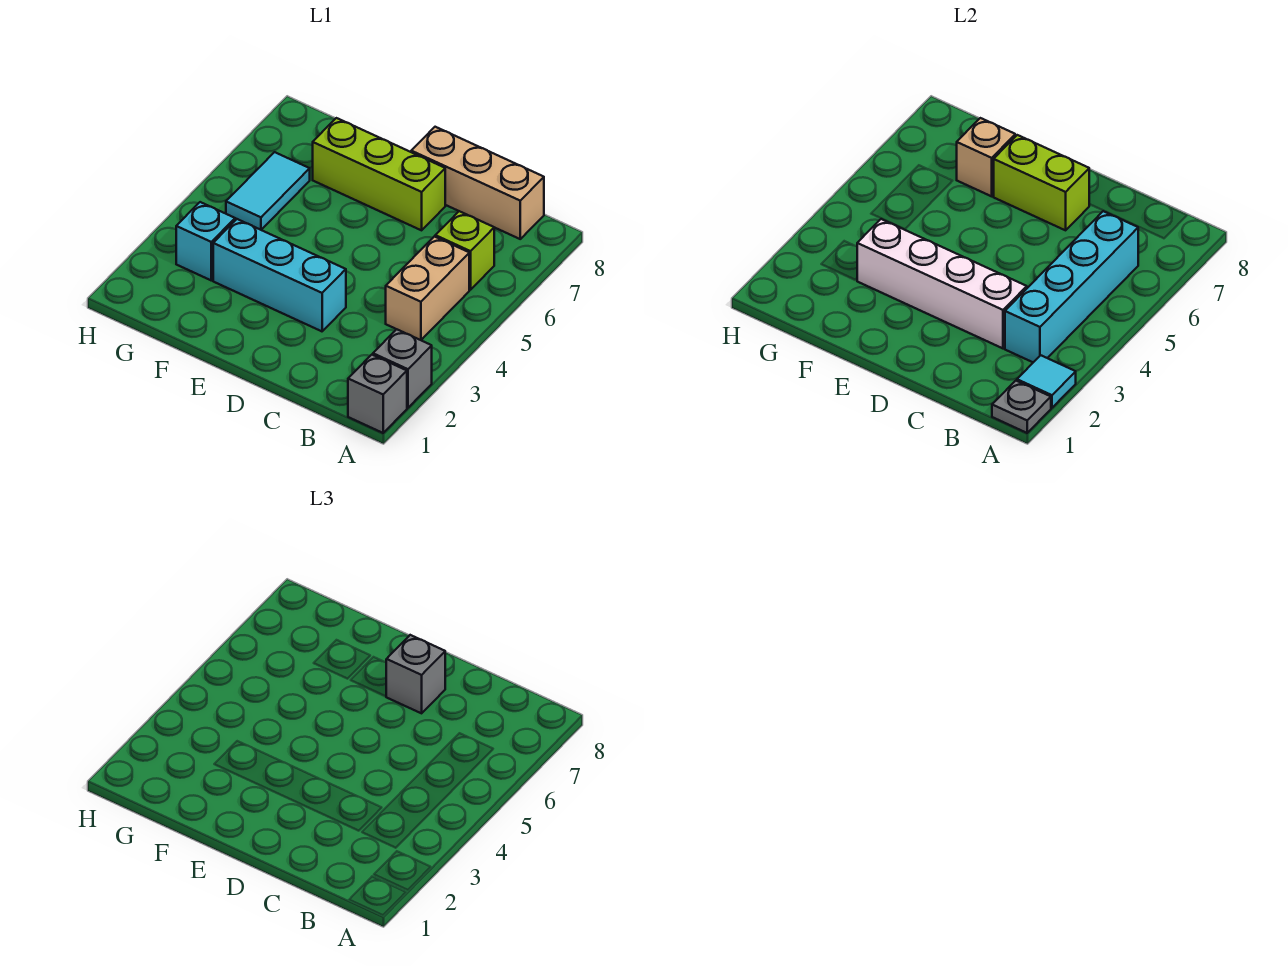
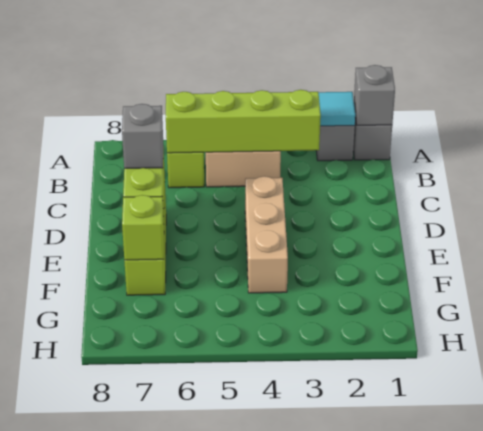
grey plate A1 level 2 -> grey brick A1 level 2
cyan brick B3:B6 level 2 -> lime brick B3:B6 level 2
tan brick B8:D8 level 1 -> tan brick D4:F4 level 1
white brick C3:F3 level 2 -> none
cyan brick D3:F3 level 1 -> none
tan brick F7 level 2 -> lime brick F7 level 2
cyan brick G3 level 1 -> none
cyan tile G5:G6 level 1 -> none

